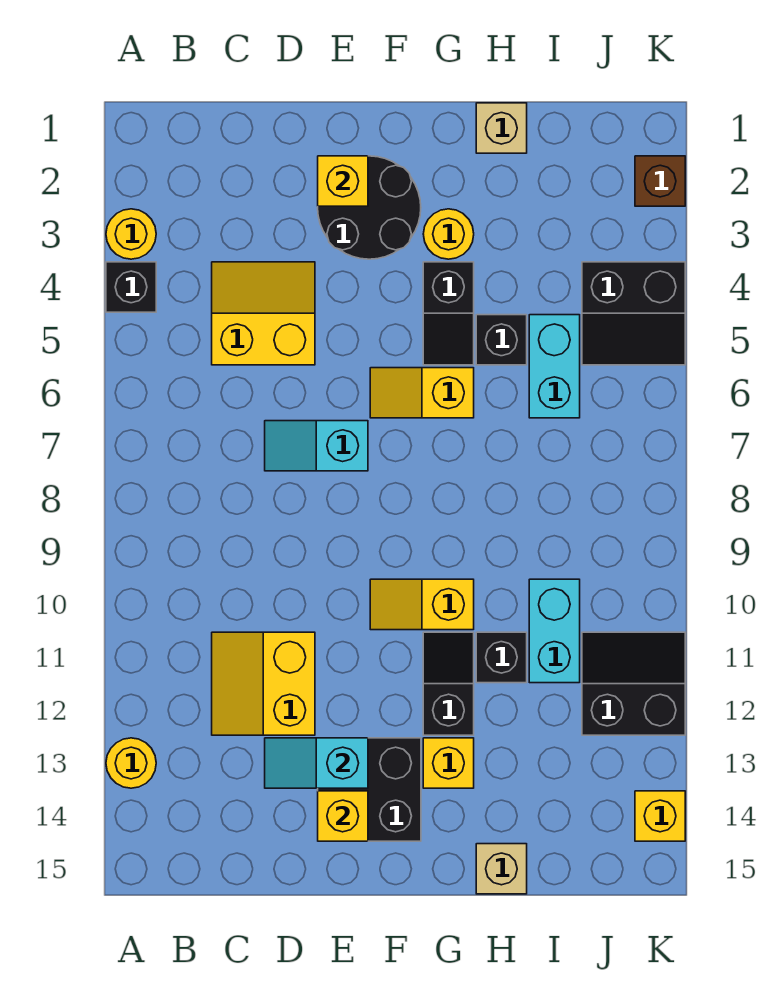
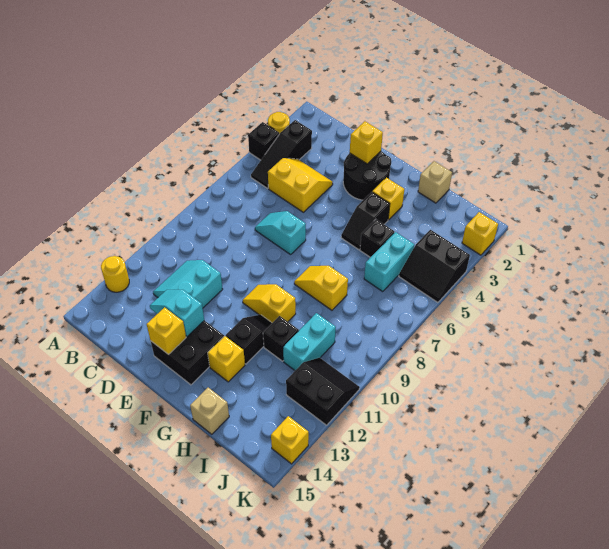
none -> black slope B3:B5 level 1 top 3
yellow slope C11:D12 level 1 top D -> cyan slope C11:D12 level 1 top D
yellow slope F6:G6 level 1 top G -> yellow slope G8:H8 level 1 top H
yellow round brick G3 level 1 -> yellow brick G3 level 1
brown brick K2 level 1 -> yellow brick K2 level 1

